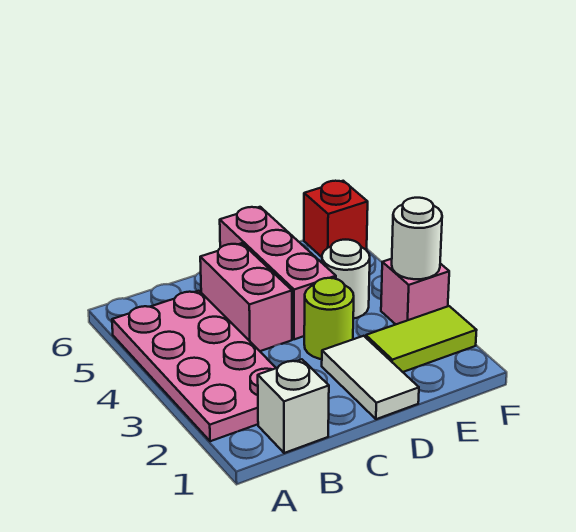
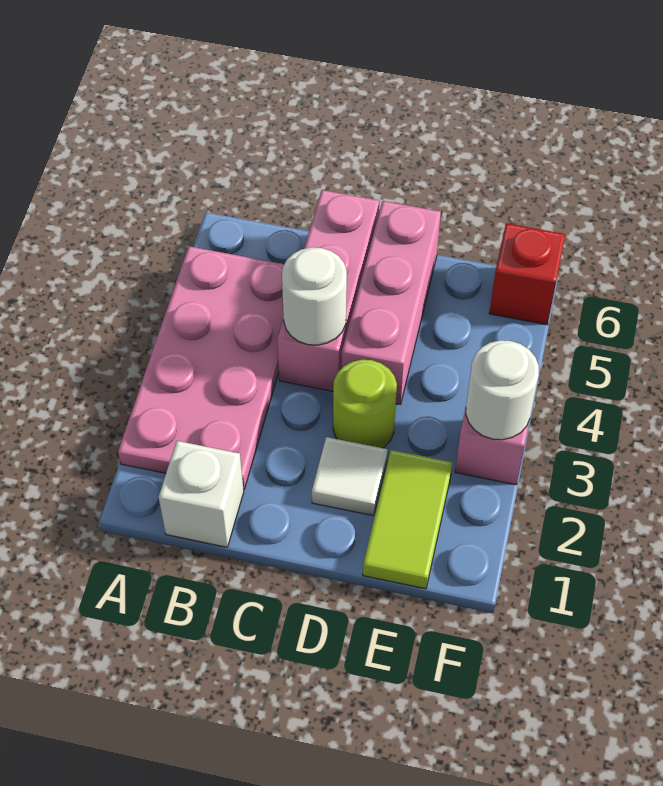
pink brick C4:C5 level 1 -> pink brick C4:C6 level 1
white tile D1:D2 level 1 -> white tile D2 level 1
lime tile E2:F2 level 1 -> lime tile E1:E2 level 1
white round brick E4 level 1 -> white round brick C4 level 2

